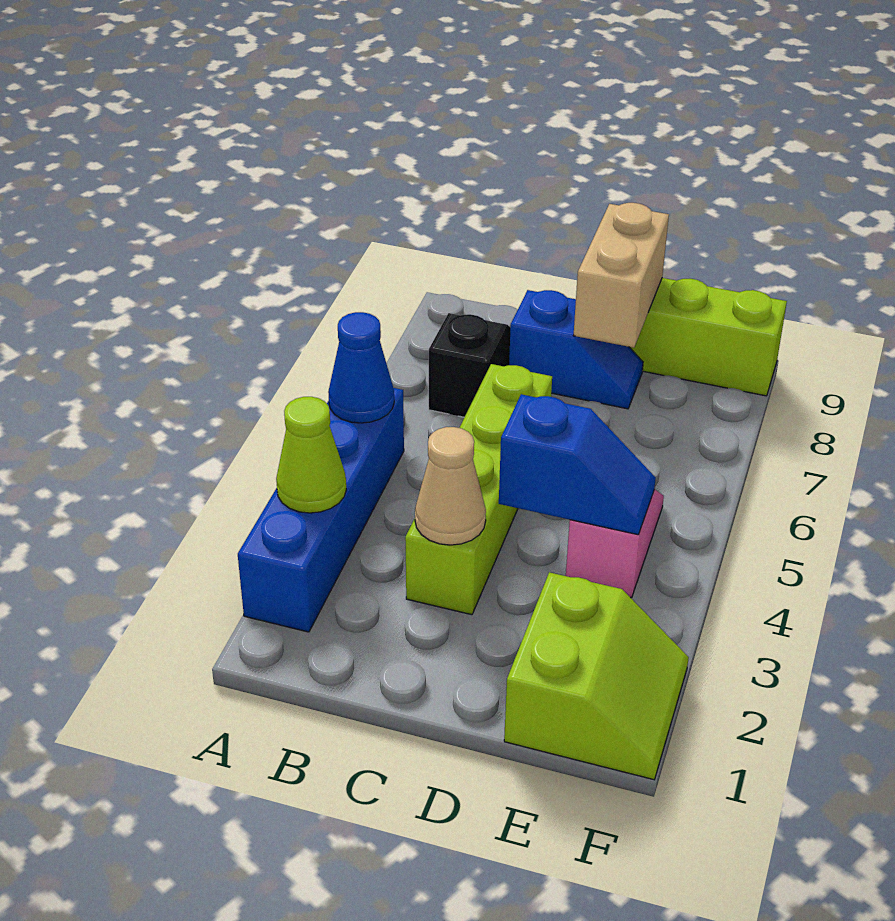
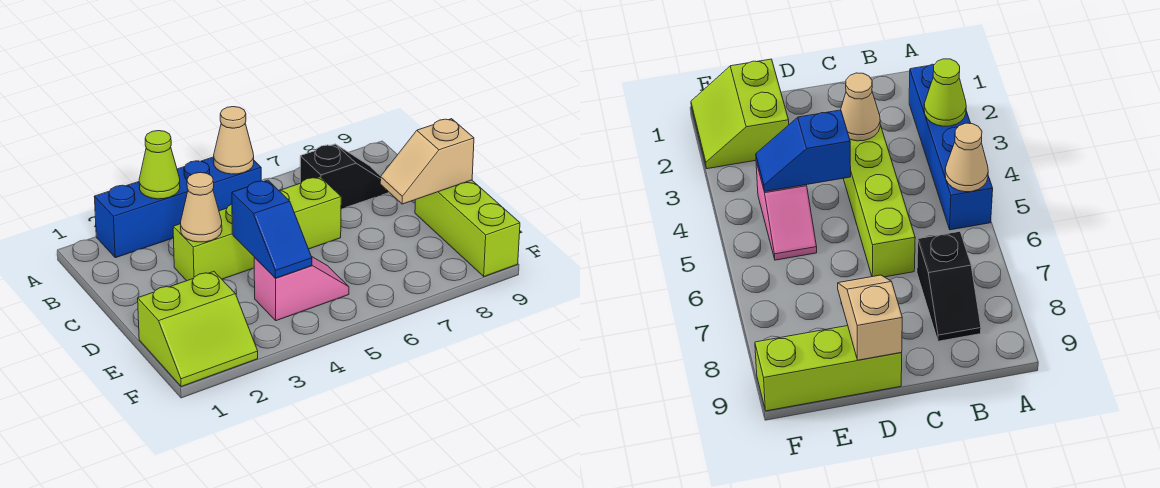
blue cone A5 level 2 -> tan cone A5 level 2
blue slope C8:D8 level 1 top C -> none
tan brick D8:D9 level 2 -> tan slope D8:D9 level 2 top 9

